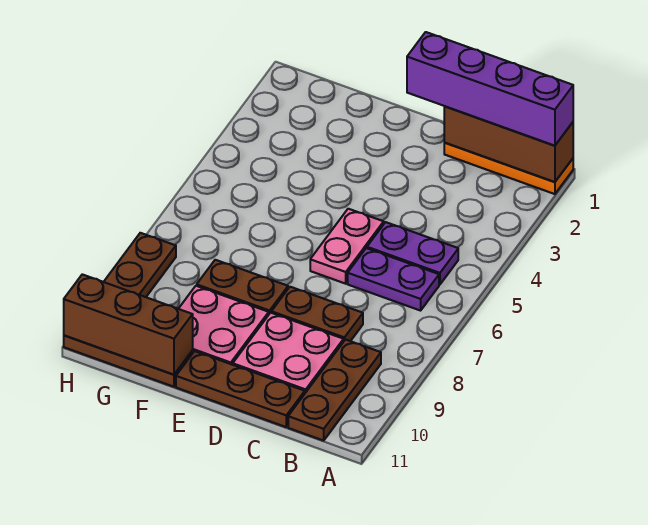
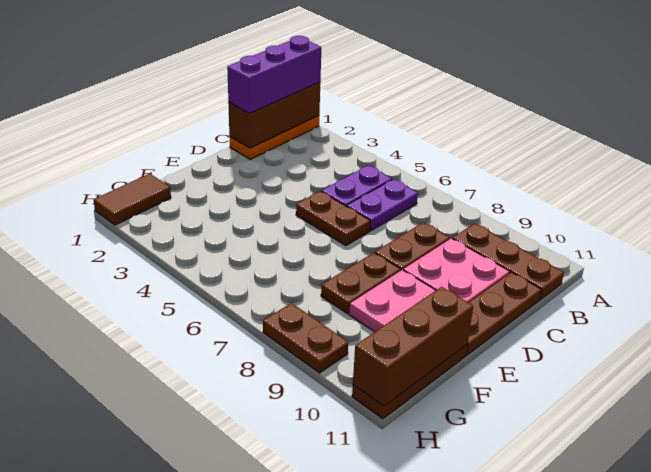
purple brick A1:D1 level 3 -> purple brick A1:C1 level 3
pink plate D5:D6 level 1 -> brown plate D5:D6 level 1
none -> brown tile G1:H1 level 1

